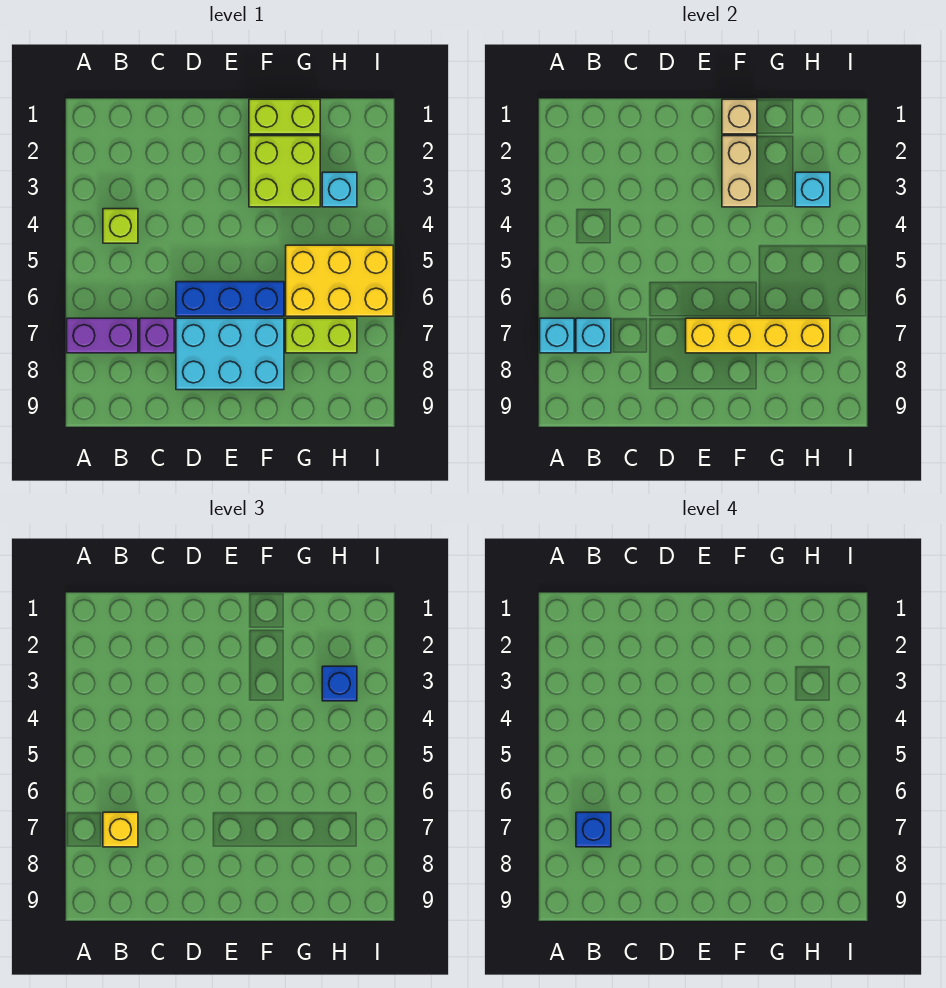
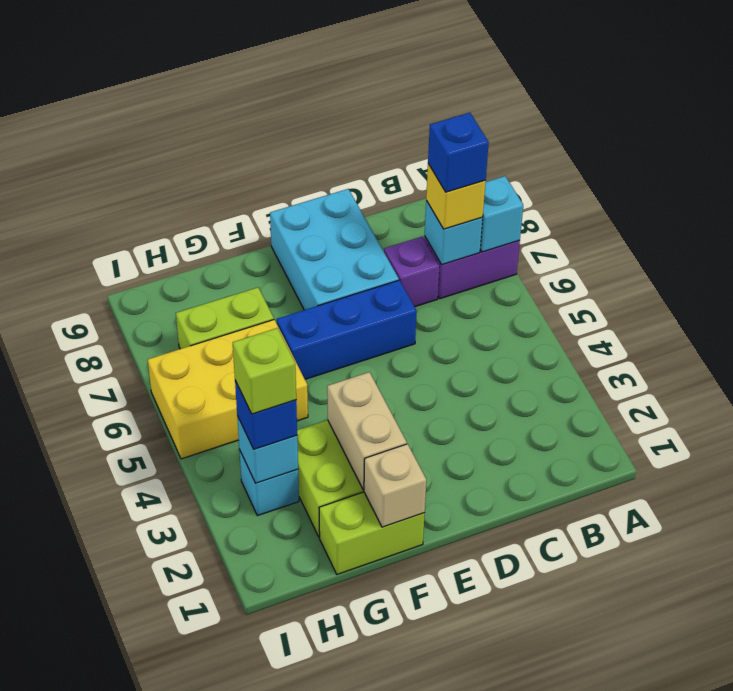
lime brick B4 level 1 -> lime brick H3 level 4
cyan brick D7:F8 level 1 -> cyan brick D7:E9 level 1
yellow brick E7:H7 level 2 -> none

